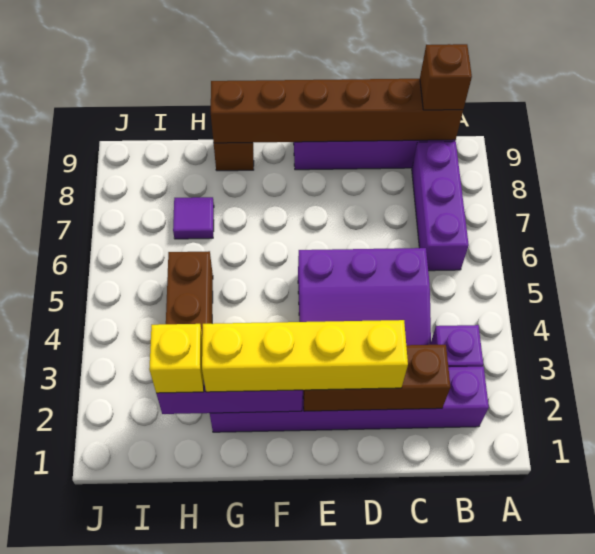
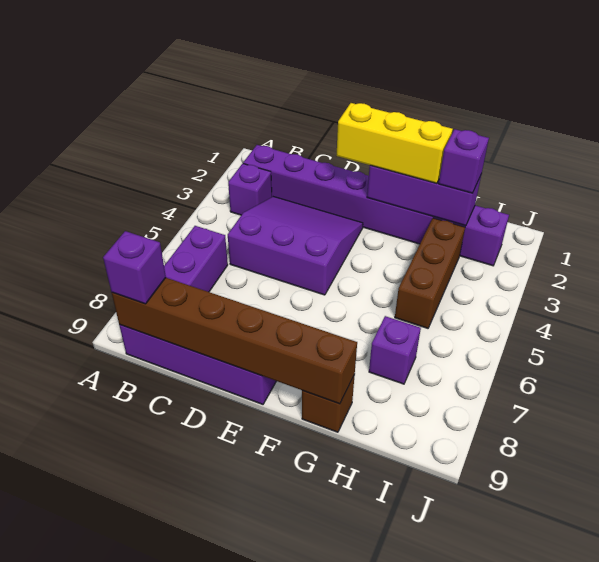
purple brick B2:G2 level 1 -> purple brick B2:I2 level 1
brown brick B9 level 3 -> purple brick B9 level 3
brown brick C2:E2 level 2 -> none
yellow brick D2:G2 level 3 -> yellow brick E2:G2 level 3
yellow brick H2 level 3 -> purple brick H2 level 3
purple tile H7 level 1 -> purple brick H7 level 1

